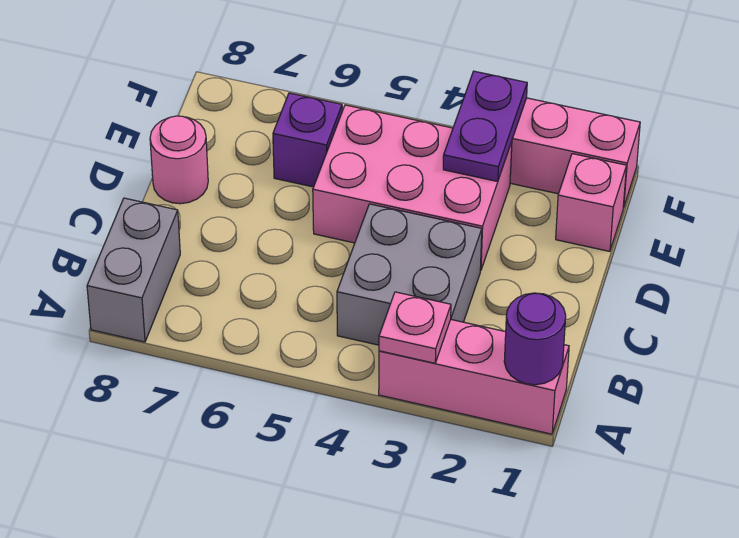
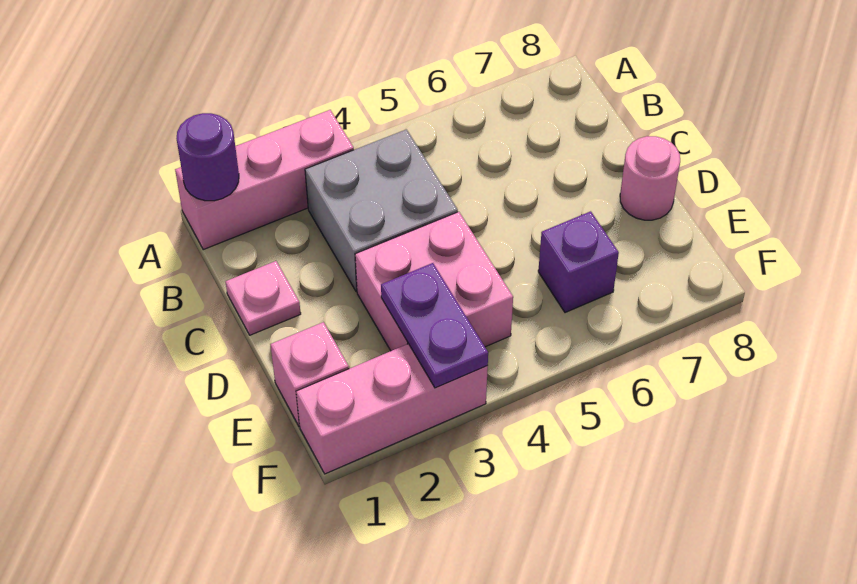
pink plate A3 level 2 -> pink plate C1 level 1
grey brick A8:B8 level 1 -> none
pink brick D3:E5 level 1 -> pink brick D3:E4 level 1

